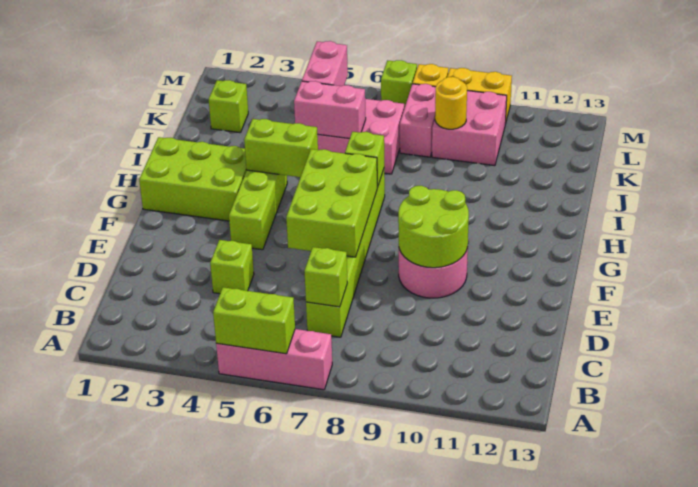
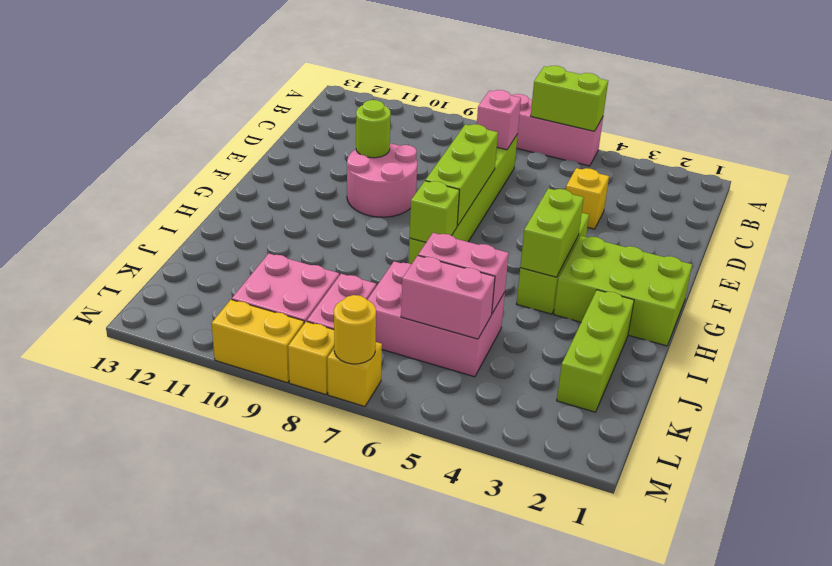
lime brick C7 level 2 -> pink brick C7 level 2
lime brick D4 level 1 -> yellow brick D4 level 1
lime brick E6:G7 level 2 -> lime brick E7:G7 level 2
lime round brick E9:F10 level 2 -> lime round brick E10 level 2
lime brick H4:H5 level 2 -> lime brick G4:H4 level 2
lime brick K2 level 1 -> lime brick I2:K2 level 1
pink brick K5:L5 level 2 -> pink brick K5:K6 level 2
yellow round brick K9 level 2 -> yellow round brick M7 level 2
lime brick M7 level 1 -> yellow brick M7 level 1

